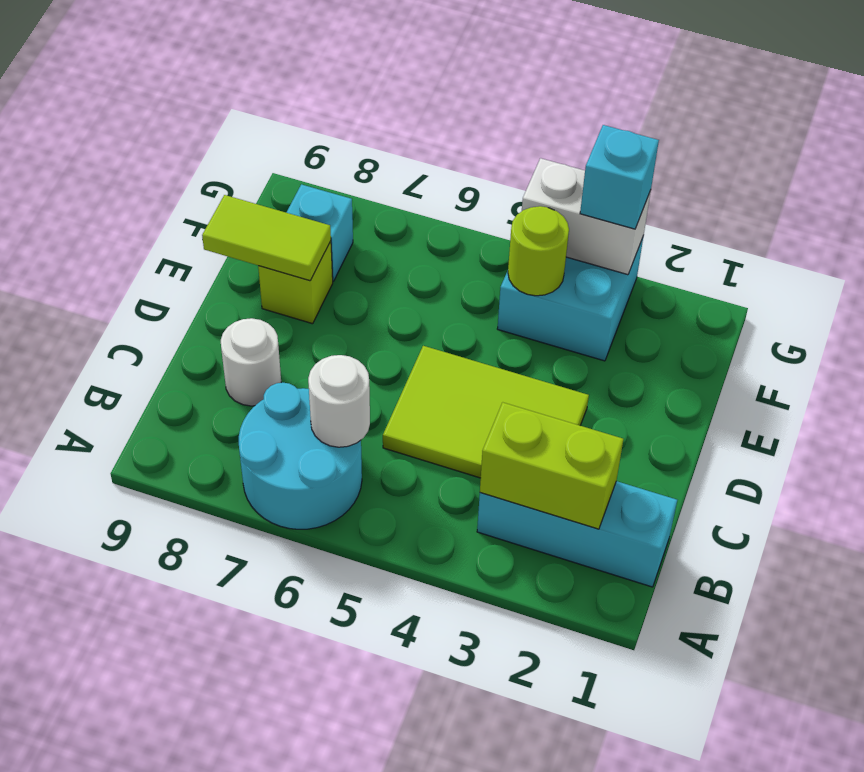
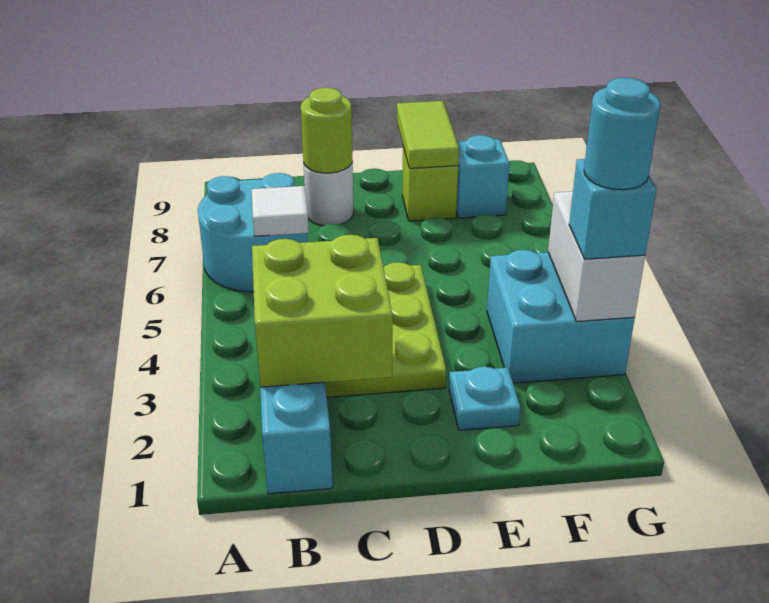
lime brick B2:B3 level 2 -> lime brick B2:C3 level 2
white round brick B6 level 2 -> white tile B6 level 2
lime tile C3:D5 level 1 -> lime plate C3:D5 level 1
none -> cyan plate E2 level 1
lime round brick F4 level 2 -> lime round brick C8 level 2
none -> cyan round brick G3 level 4

